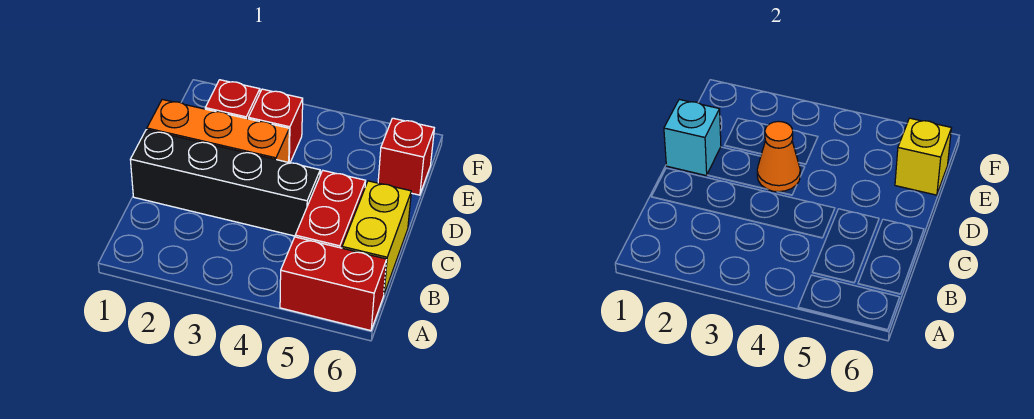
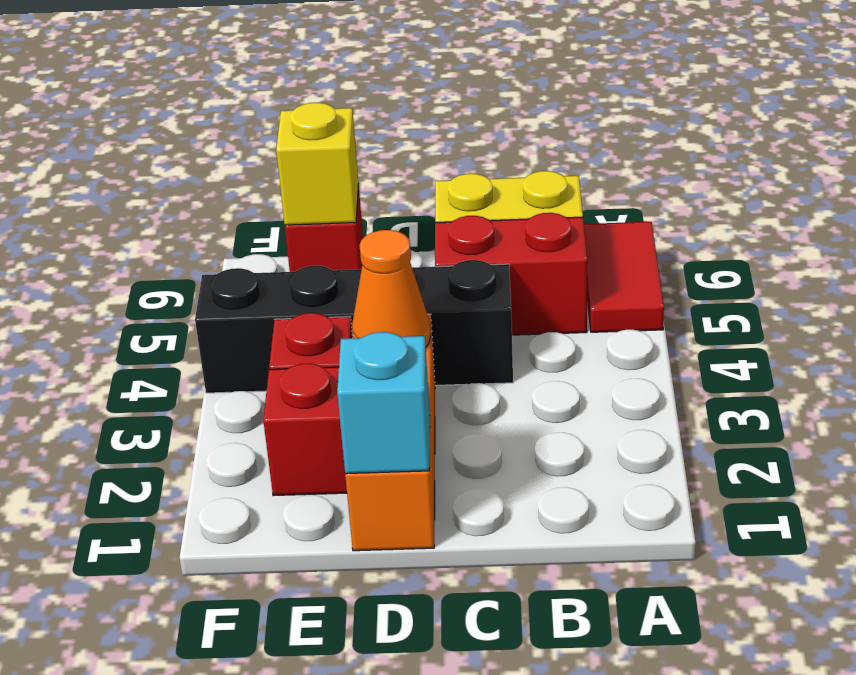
red brick A5:A6 level 1 -> red tile A5:A6 level 1
black brick C1:C4 level 1 -> black brick C4:F4 level 1

